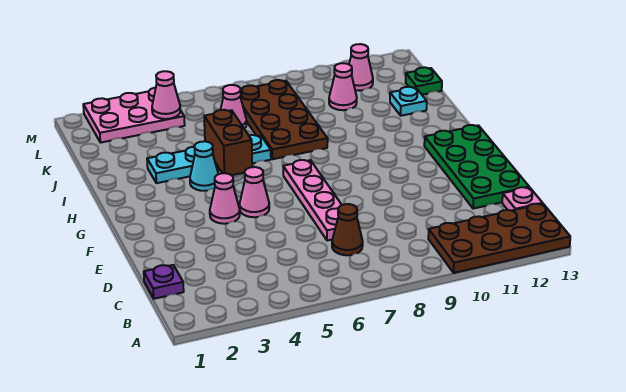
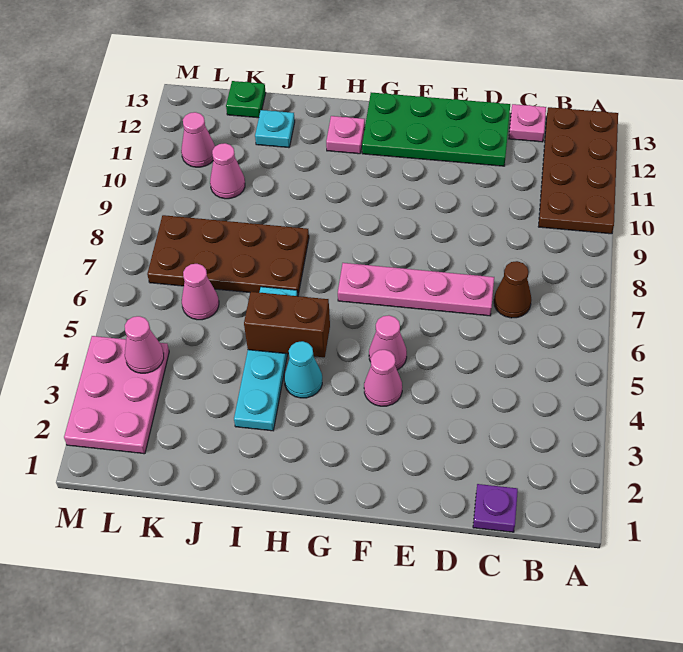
none -> pink plate H12 level 1

